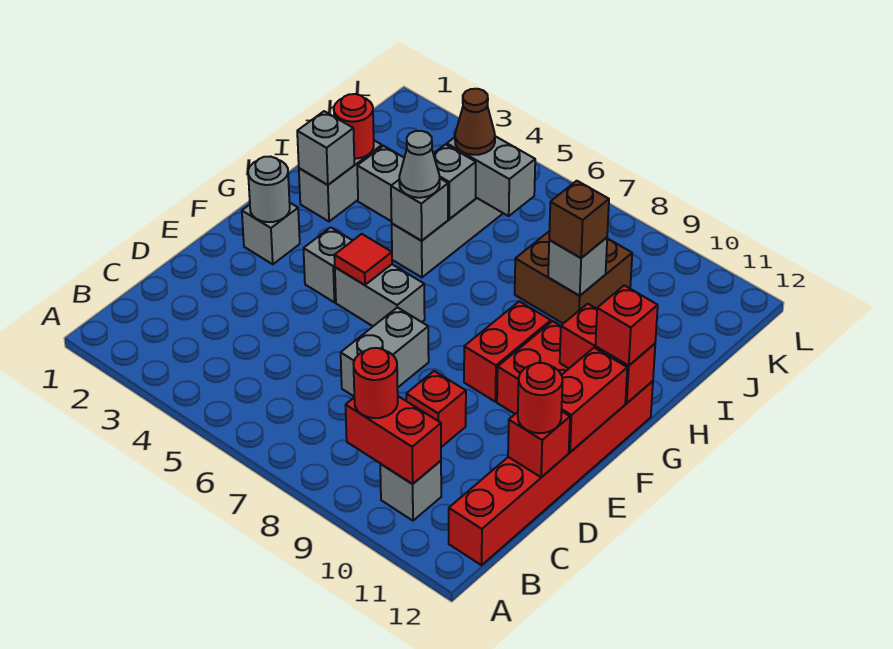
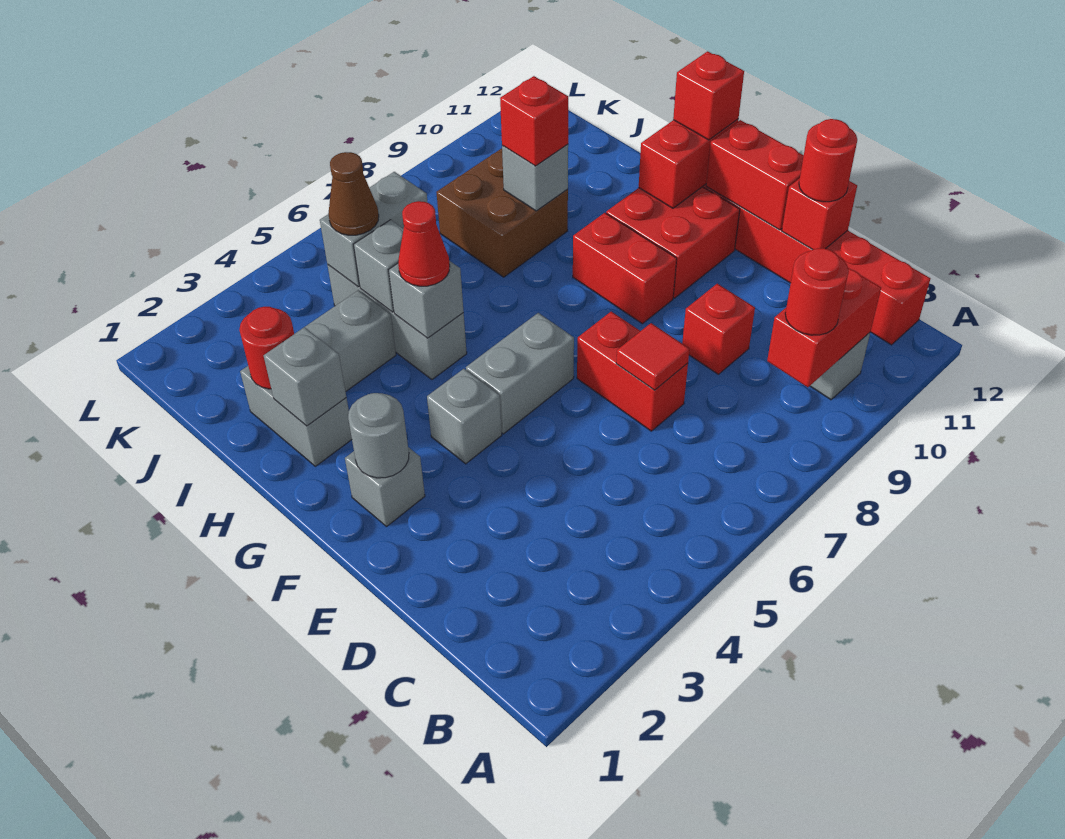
grey brick D7:E7 level 1 -> red brick D7:E7 level 1
red tile F5 level 2 -> red tile D7 level 2
grey cone H5 level 3 -> red cone H5 level 3
brown brick I9 level 3 -> red brick I9 level 3

